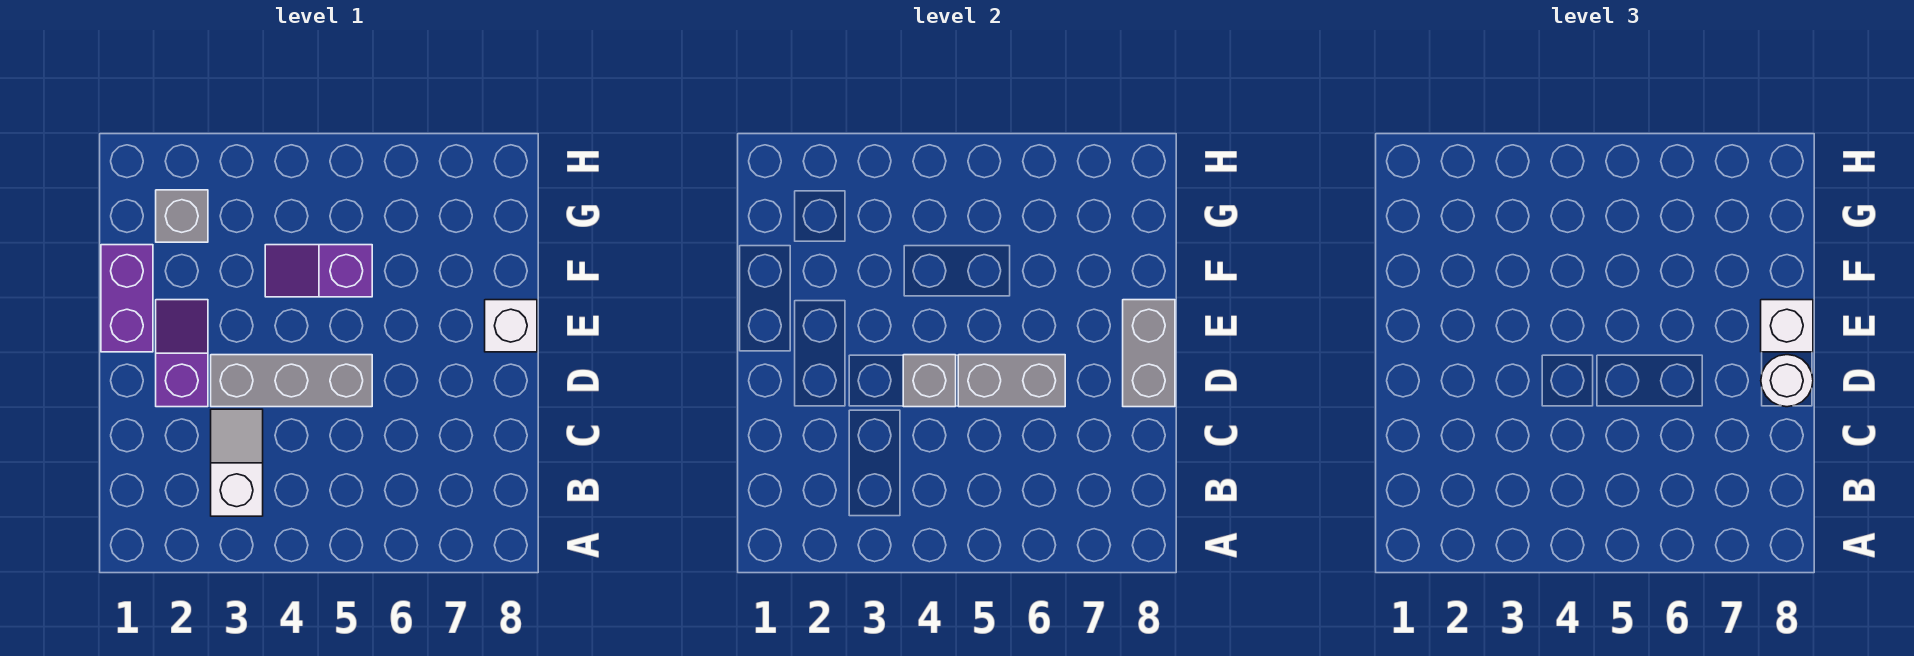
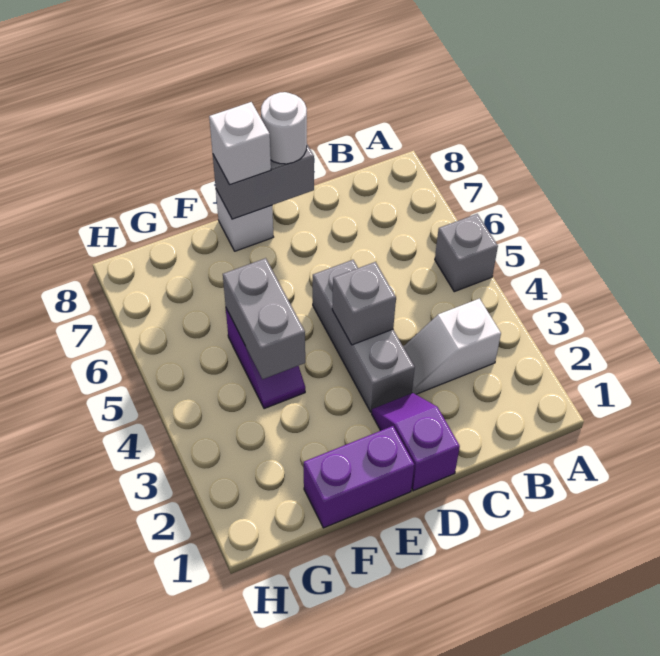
purple slope D2:E2 level 1 top D -> purple slope D1:D2 level 1 top 1
grey brick D5:D6 level 2 -> grey brick F4:F5 level 2
grey brick G2 level 1 -> grey brick A5 level 1

